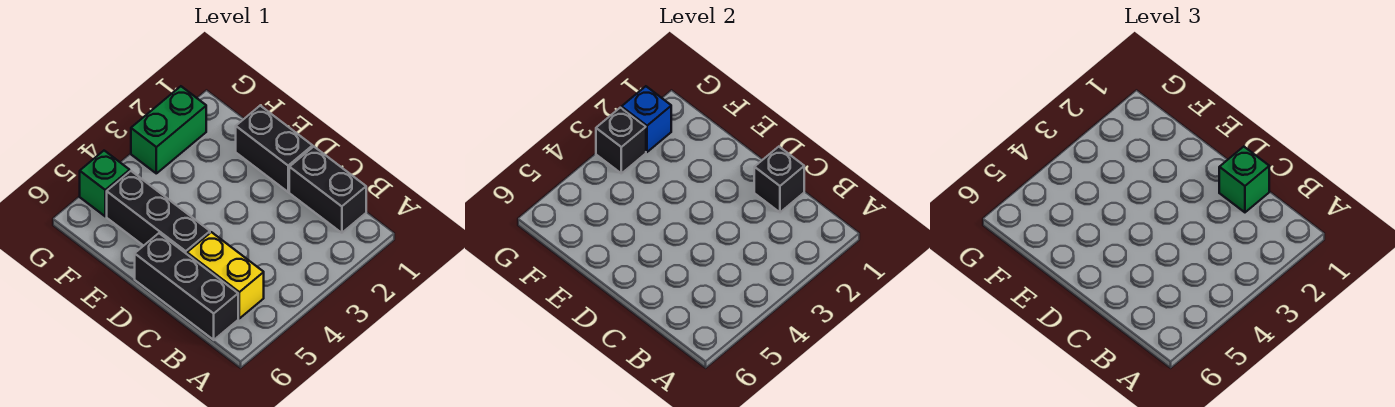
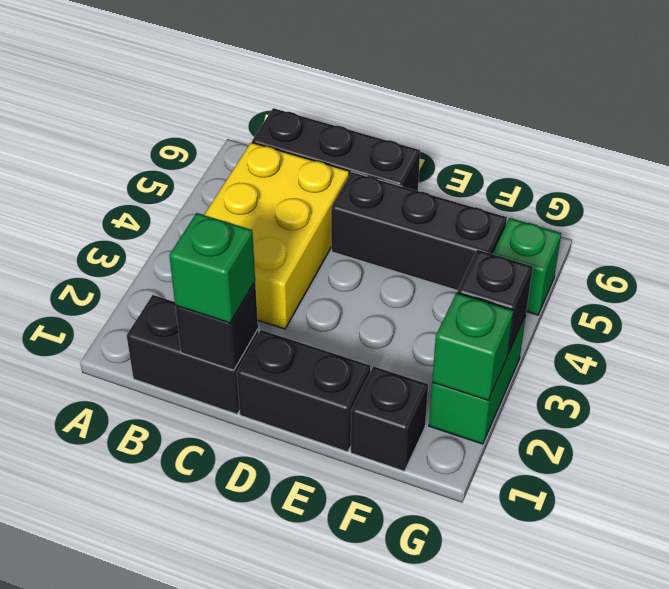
yellow brick B5:C5 level 1 -> yellow brick B3:C5 level 1
none -> black brick F1 level 1
blue brick G2 level 2 -> green brick G2 level 2

